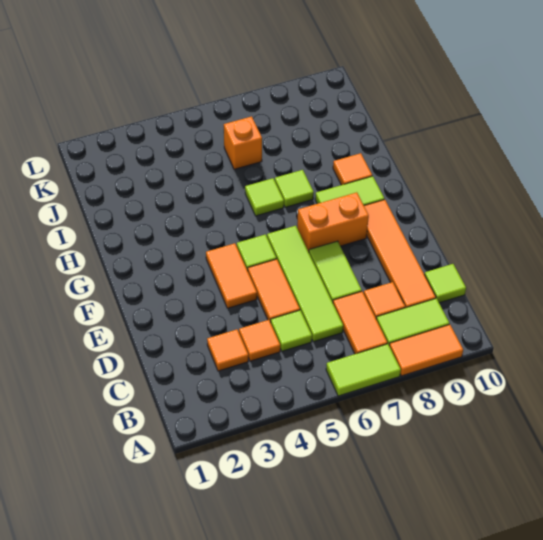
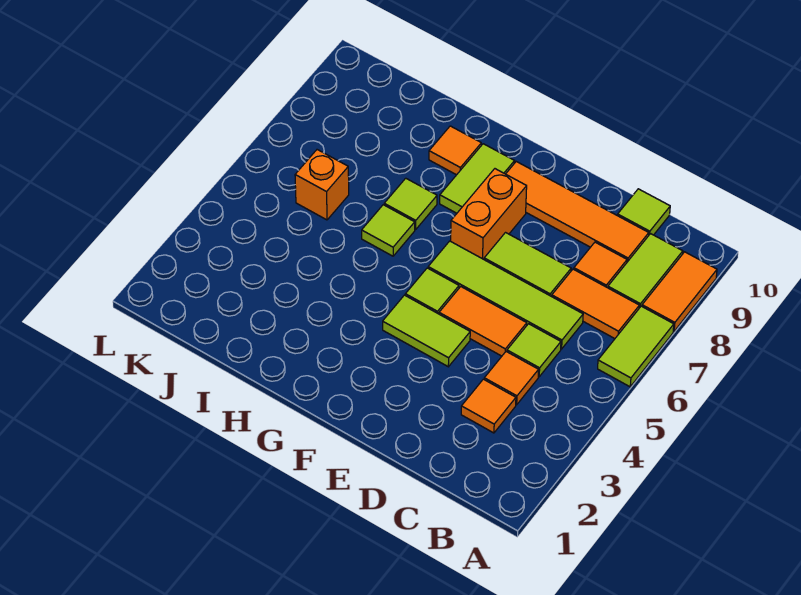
orange tile E4:F4 level 1 -> lime tile E4:F4 level 1

